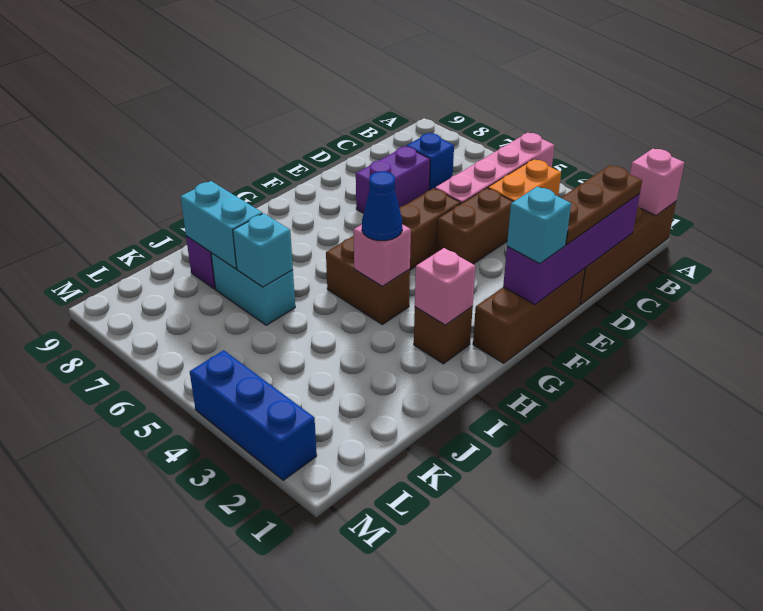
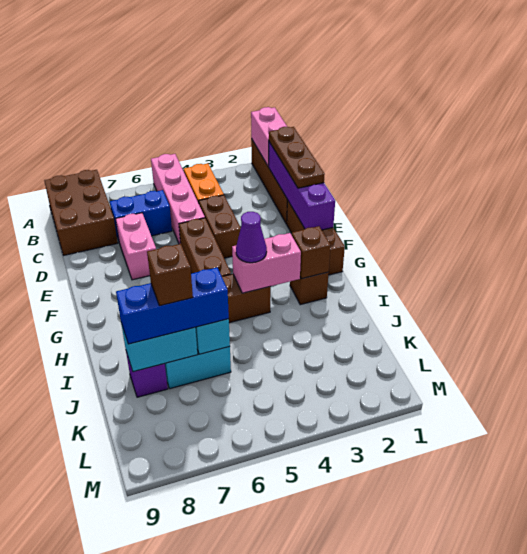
pink brick A1 level 2 -> pink brick A1:B1 level 2
none -> brown brick A8:C9 level 1
blue brick C7 level 1 -> blue brick C6:C7 level 1
purple brick D7:E7 level 1 -> pink brick D7:E7 level 1
cyan brick F1 level 3 -> none
pink brick H2 level 2 -> brown brick H2 level 2
pink brick H4 level 2 -> pink brick H3:H4 level 2
blue cone H4 level 3 -> purple cone H4 level 3
none -> brown brick J7 level 4
blue brick M2:M4 level 1 -> blue brick J6:J8 level 3

